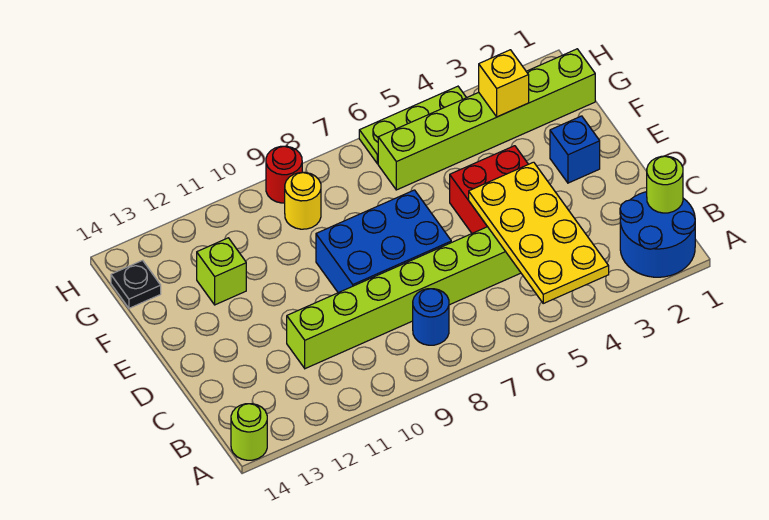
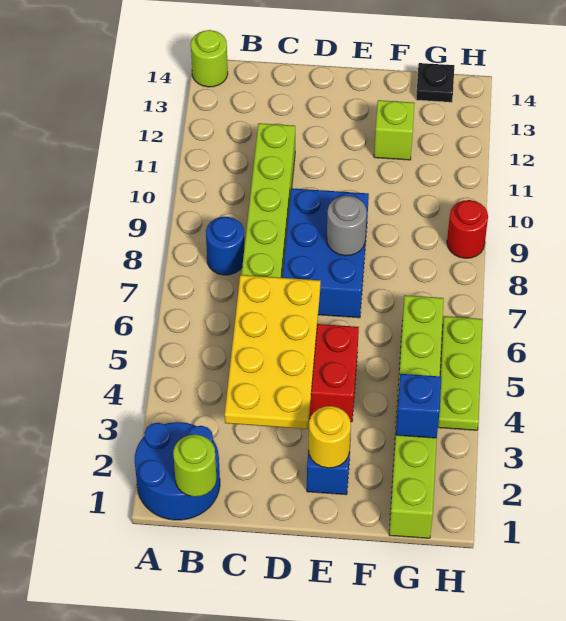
yellow plate A4:D5 level 2 -> yellow plate C3:D6 level 2
none -> grey round brick E8 level 2
yellow brick G3 level 2 -> blue brick G3 level 2
yellow round brick G9 level 1 -> yellow round brick E2 level 2

